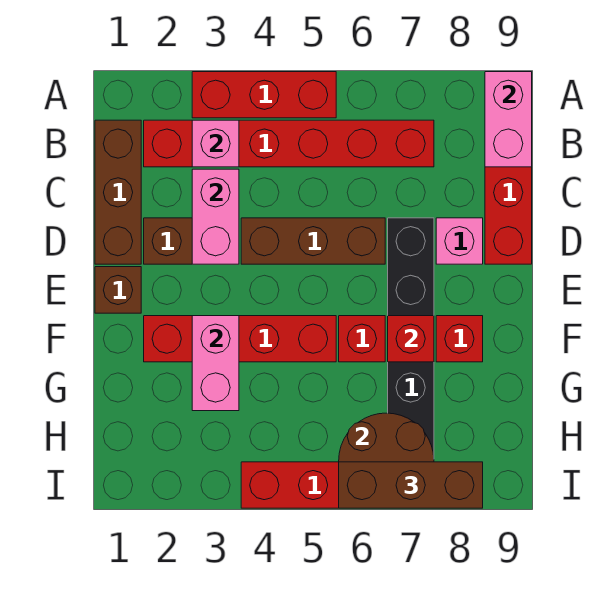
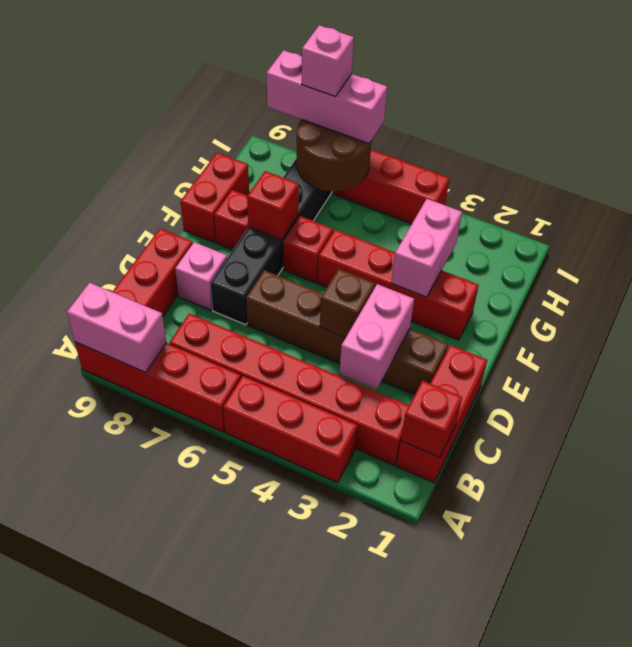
none -> red brick A6:A9 level 1
pink brick A9:B9 level 2 -> pink brick A8:A9 level 2
brown brick B1:D1 level 1 -> red brick B1:D1 level 1
none -> red brick B1 level 2
pink brick B3 level 2 -> pink brick I7 level 4
brown brick E1 level 1 -> brown brick D4 level 2
none -> red brick F9:G9 level 1
brown brick I6:I8 level 3 -> pink brick I6:I8 level 3

